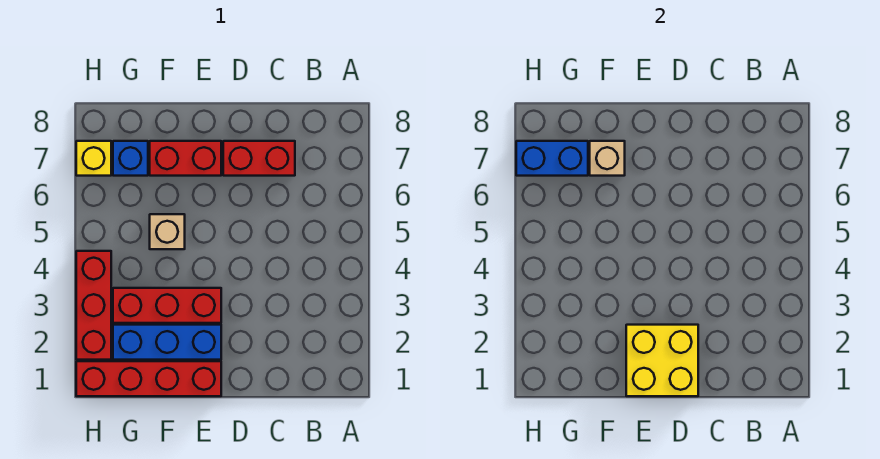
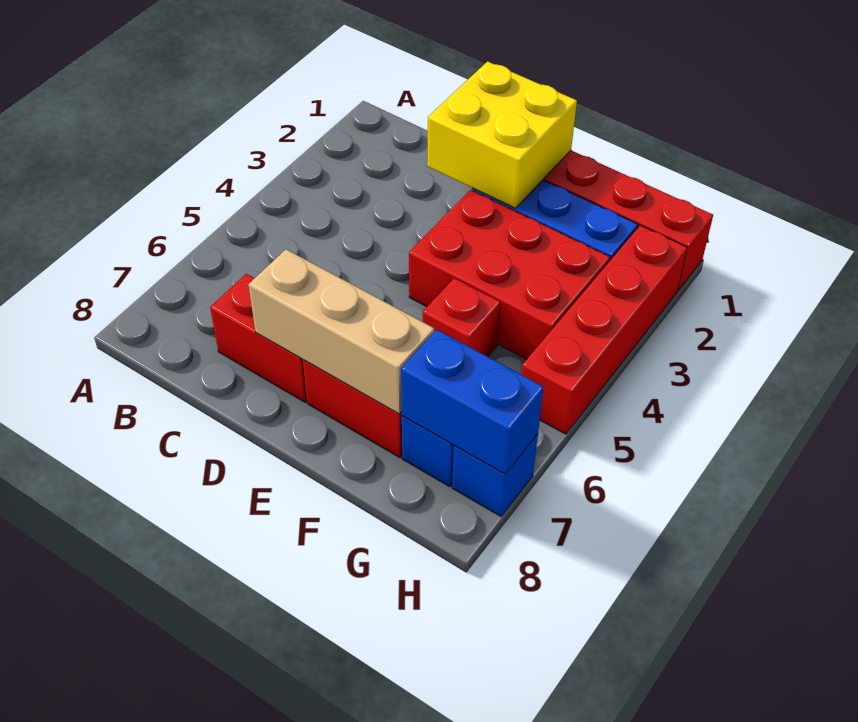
red brick E3:G3 level 1 -> red brick E3:G4 level 1
tan brick F5 level 1 -> red brick F5 level 1
tan brick F7 level 2 -> tan brick D7:F7 level 2
red brick H2:H4 level 1 -> red brick H2:H5 level 1
yellow brick H7 level 1 -> blue brick H7 level 1

